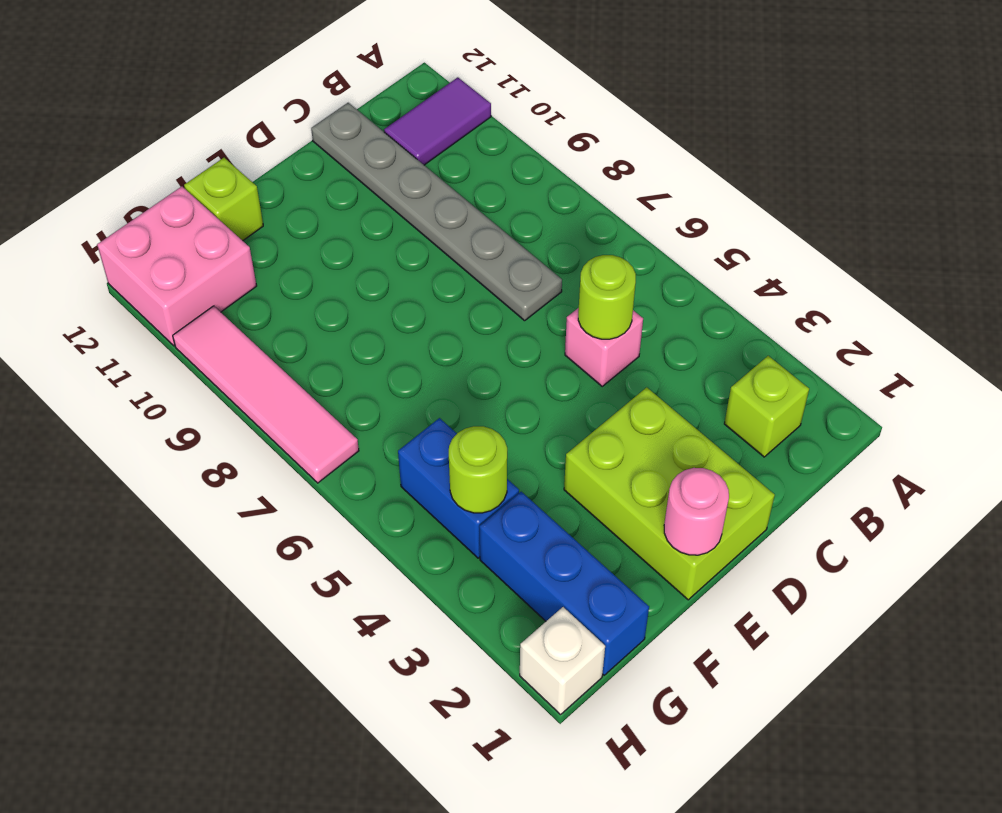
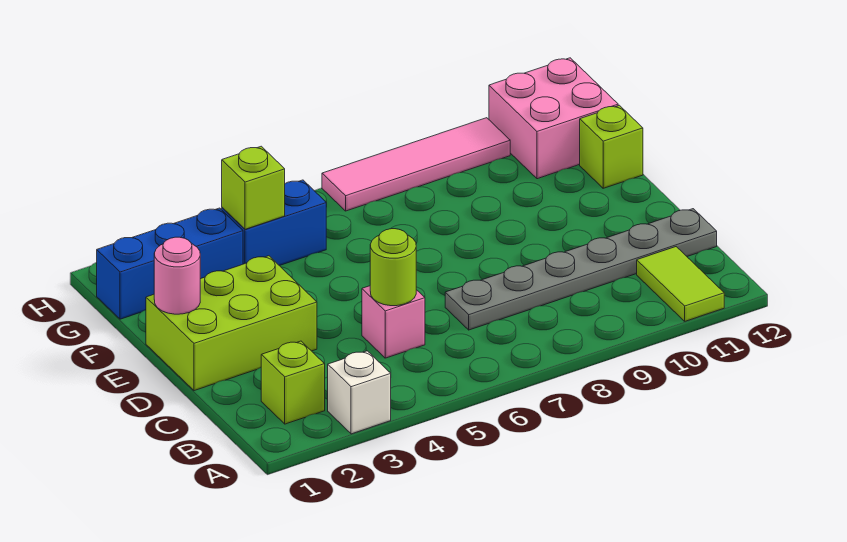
purple tile A11:B11 level 1 -> lime tile A11:B11 level 1
lime round brick G4 level 2 -> lime brick G4 level 2
white brick H1 level 1 -> white brick A3 level 1

